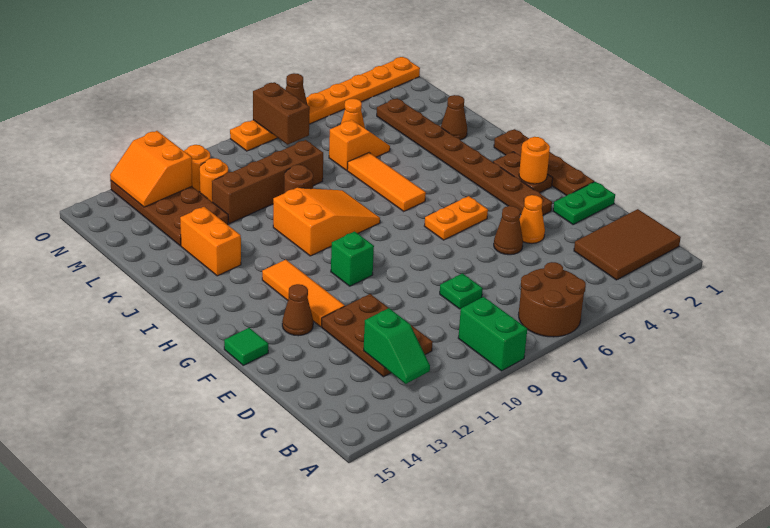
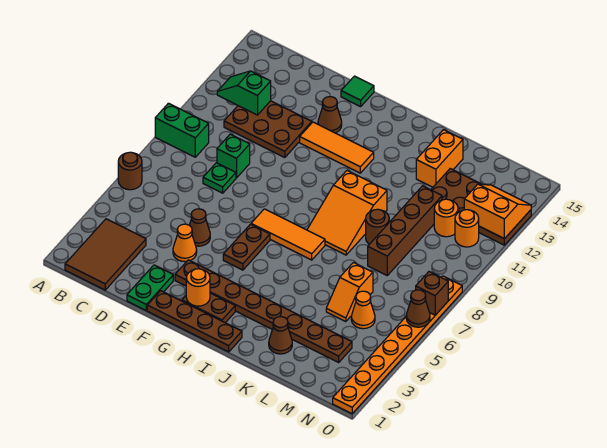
brown round brick A6:B7 level 1 -> brown round brick A6 level 1
orange plate G5:G6 level 1 -> brown plate G5:G6 level 1
green brick G10 level 1 -> green brick D9 level 1
orange tile I6:K6 level 1 -> orange tile G7:I7 level 1
orange brick J13:K13 level 1 -> orange brick K13:K14 level 1
brown brick N7:O7 level 2 -> brown brick O7 level 2

